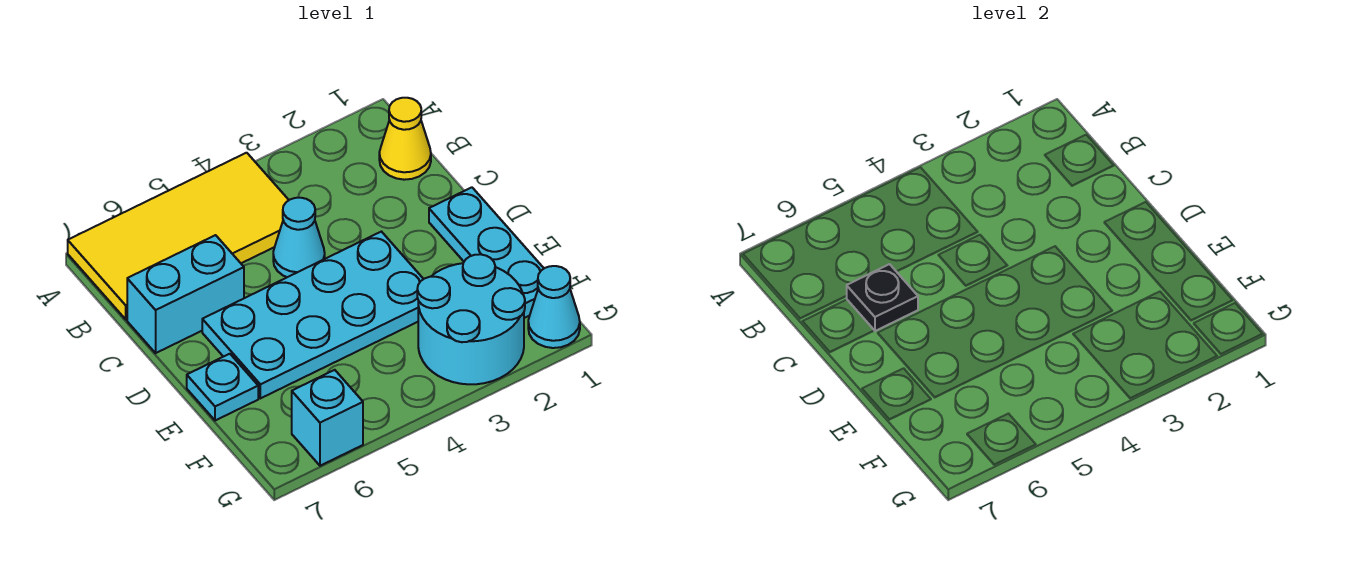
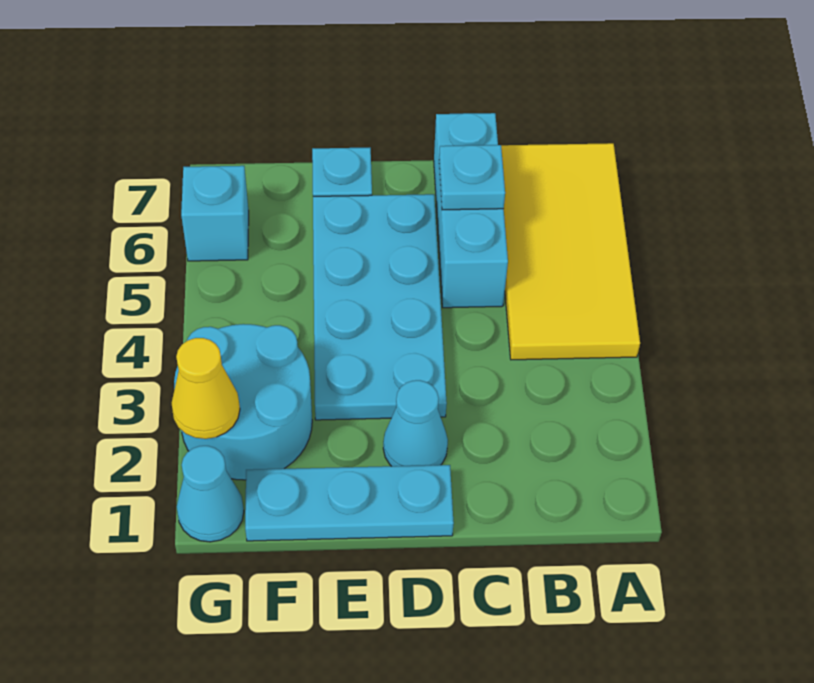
yellow cone B1 level 1 -> yellow cone G2 level 2
cyan cone C4 level 1 -> cyan cone D2 level 1
cyan brick C6:C7 level 1 -> cyan brick C5:C7 level 1
black plate C6 level 2 -> cyan plate C6 level 2

